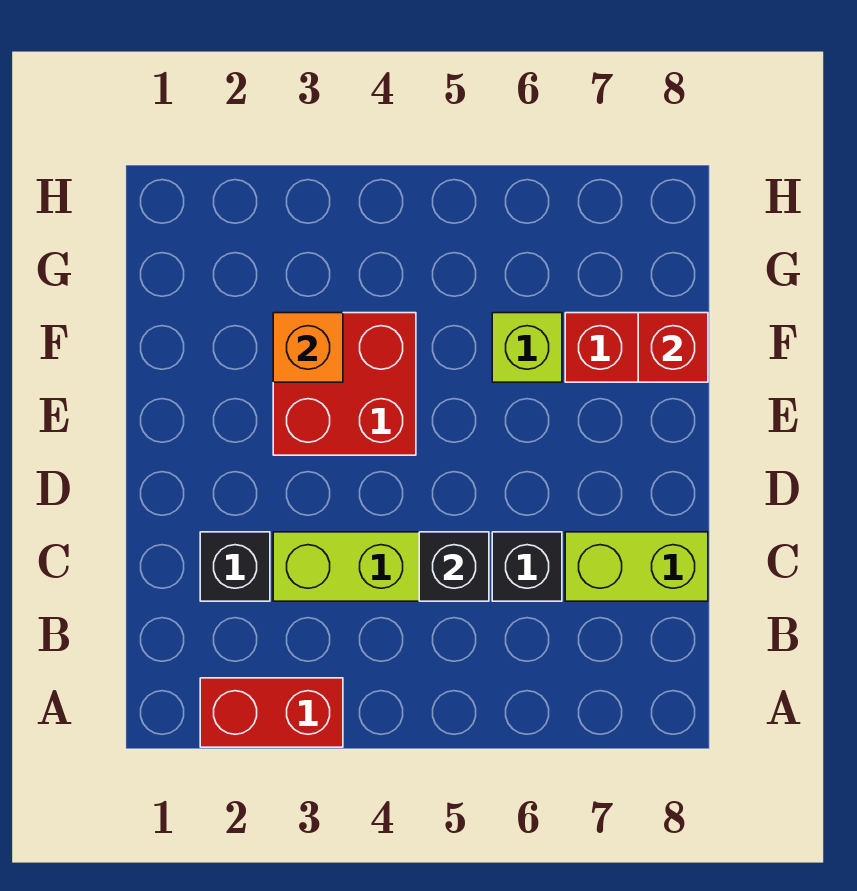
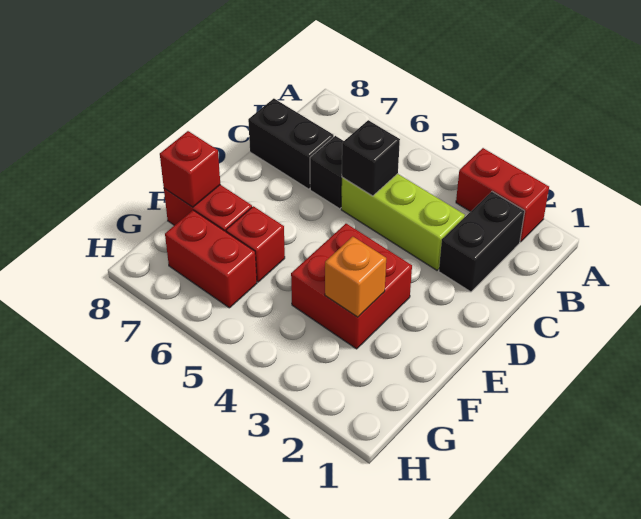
black brick C2 level 1 -> black brick B2:C2 level 1
lime brick C7:C8 level 1 -> black brick C7:C8 level 1
lime brick F6 level 1 -> red brick F6 level 1
none -> red brick G6:G7 level 1

